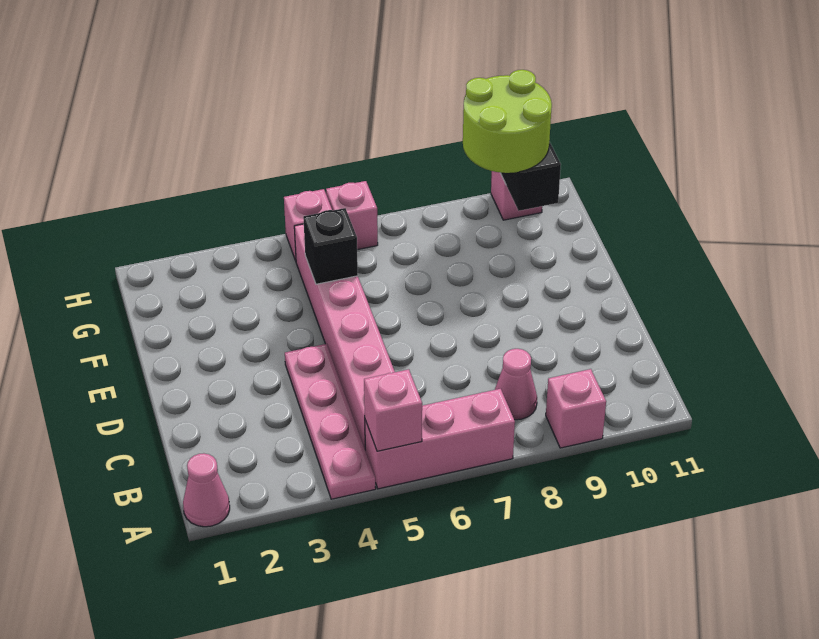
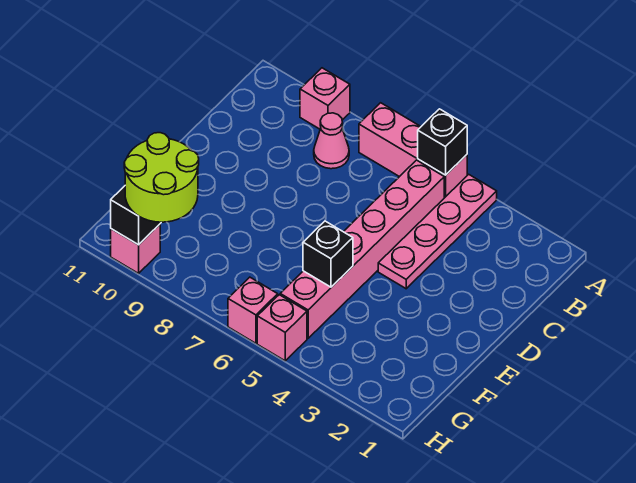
pink cone A1 level 1 -> none
pink brick A5 level 2 -> black brick A5 level 2

